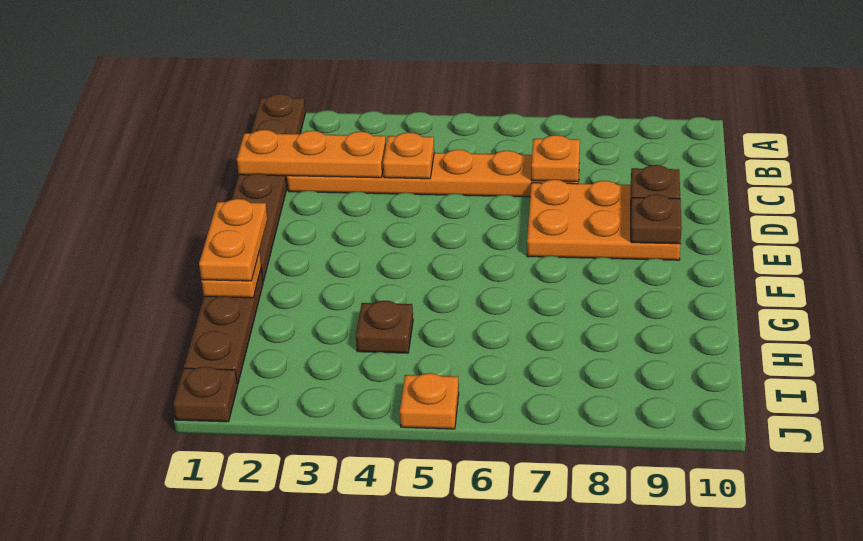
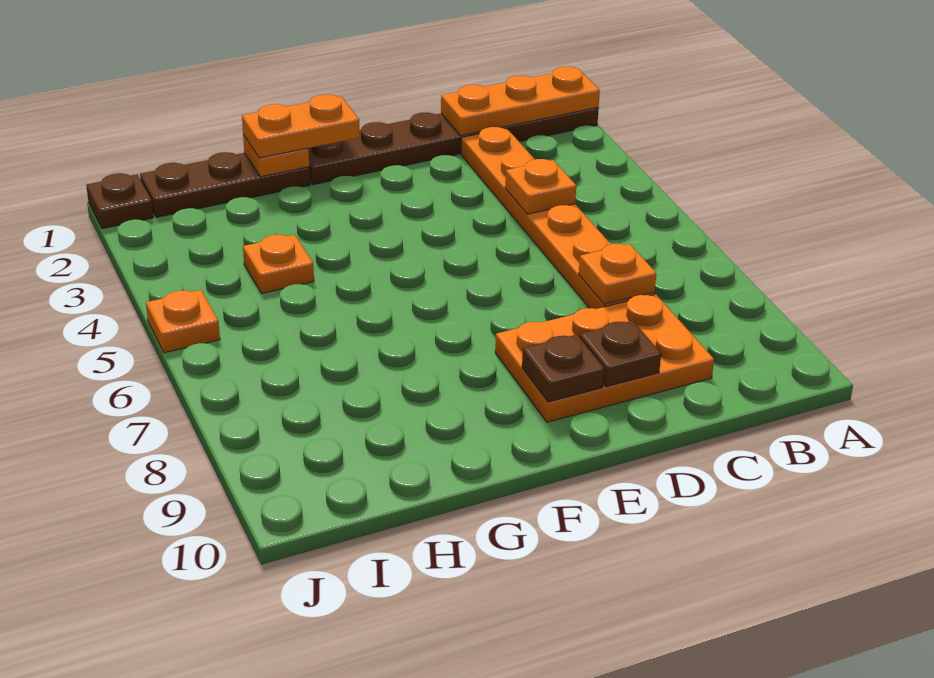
orange plate C1:C3 level 2 -> orange plate A1:C1 level 2
orange plate D7:E9 level 1 -> orange plate C8:E9 level 1
brown plate H4 level 1 -> orange plate H4 level 1

